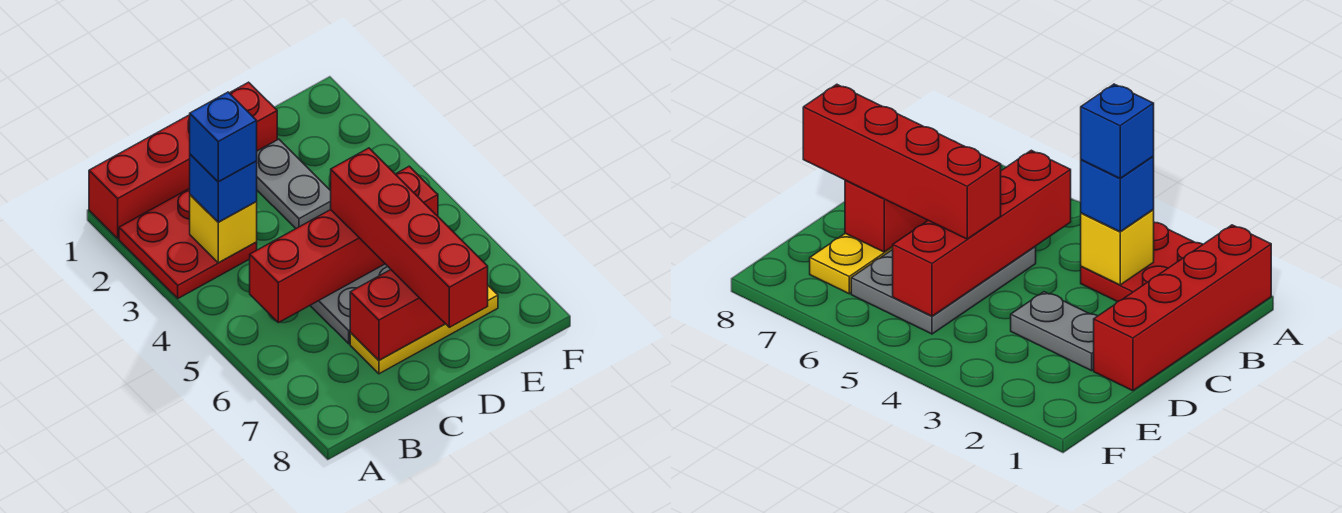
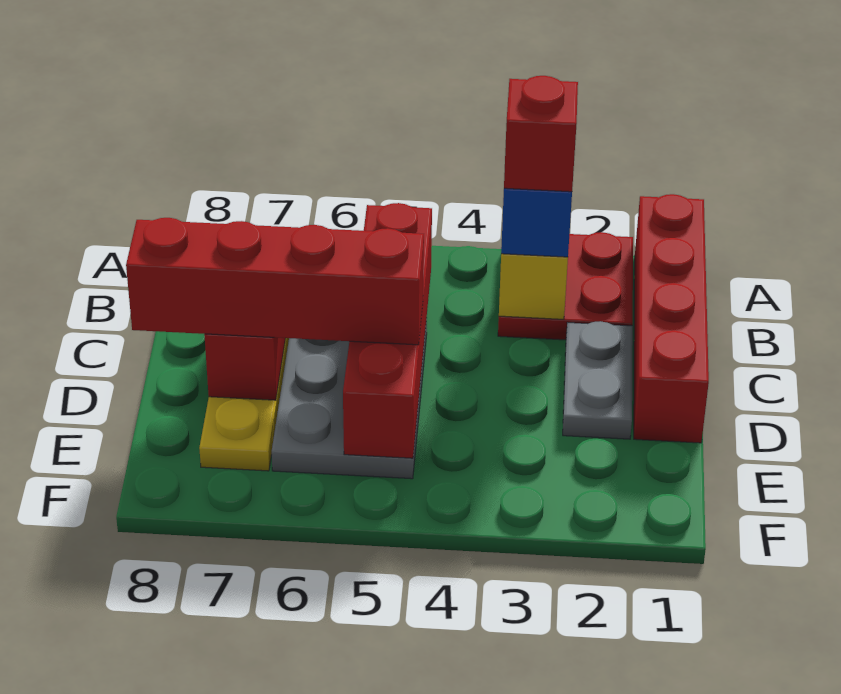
blue brick B3 level 4 -> red brick B3 level 4
grey plate D2:D3 level 1 -> grey plate C2:D2 level 1

